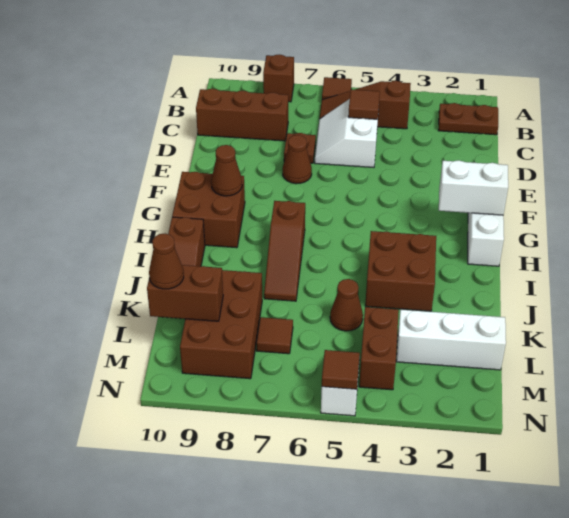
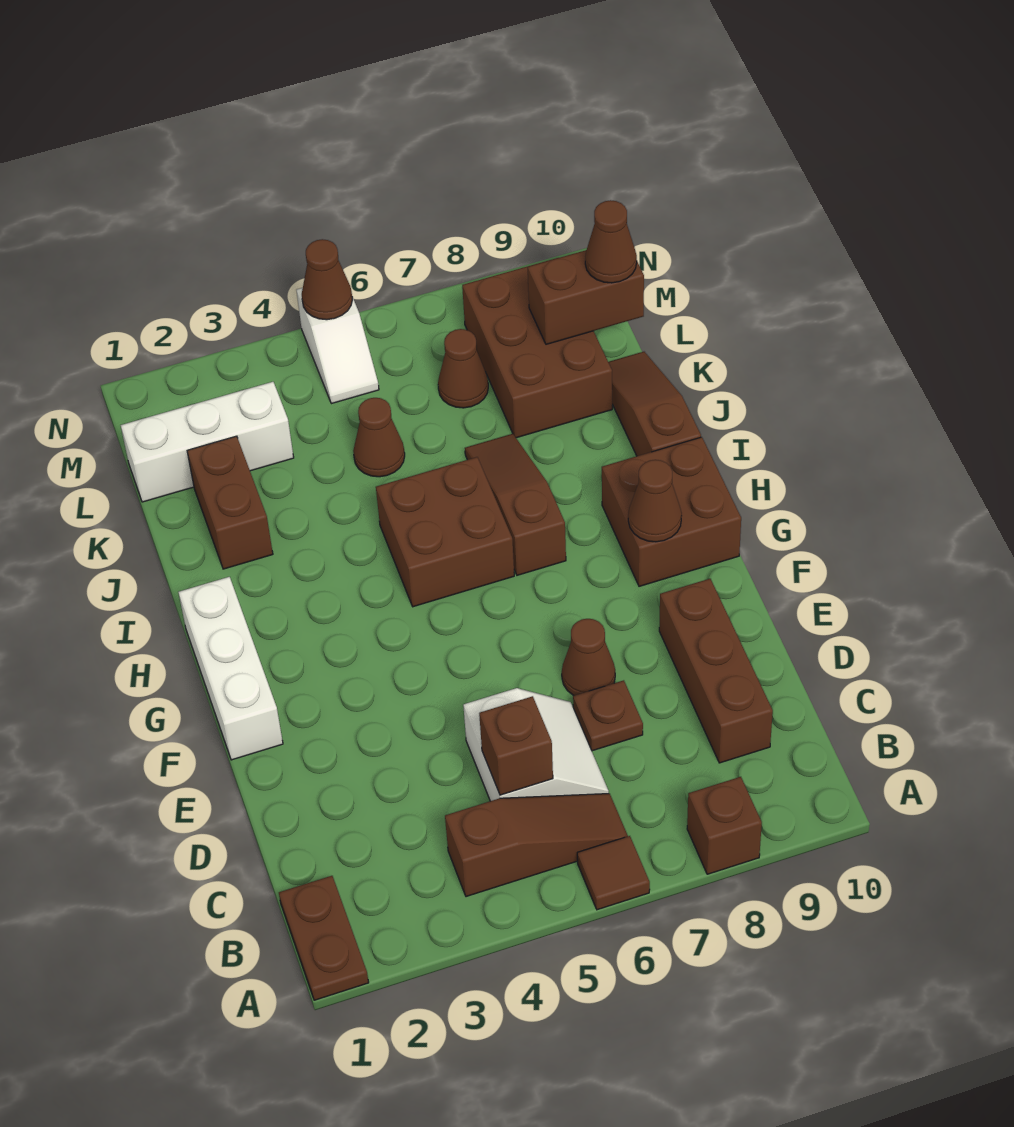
brown plate B1:B2 level 1 -> brown plate A1:B1 level 1
brown tile C5 level 2 -> brown brick C5 level 2
brown brick C8:C10 level 1 -> brown brick C9:E9 level 1
white brick G1:G2 level 2 -> none
brown brick I3:J4 level 1 -> brown brick H5:I6 level 1
brown brick L4:M4 level 1 -> brown brick J2:K2 level 1
brown tile L7 level 1 -> brown cone L7 level 1
brown tile N5 level 2 -> brown cone N5 level 2

